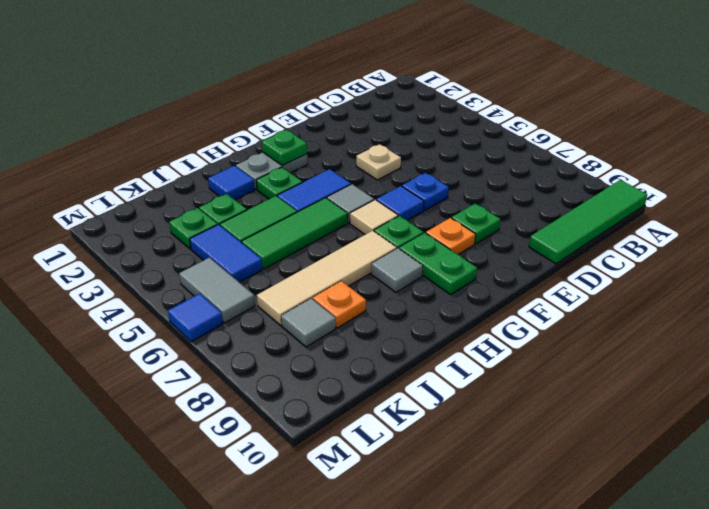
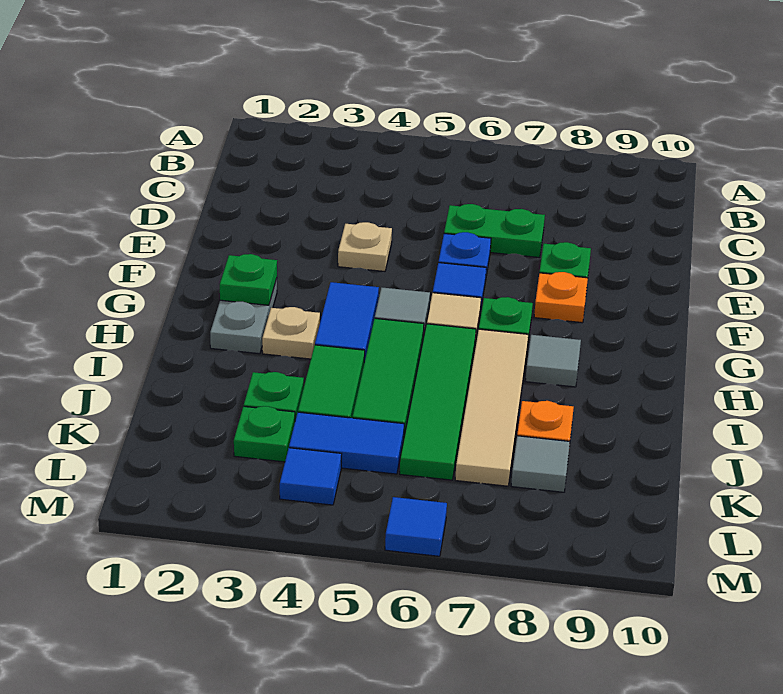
green tile A10:D10 level 1 -> green tile H6:K6 level 1
green plate G8:G9 level 1 -> green plate D6:D7 level 1
green plate H3 level 1 -> tan plate H3 level 1
blue tile I2 level 1 -> blue tile L4 level 1
grey tile L5:L6 level 1 -> none

